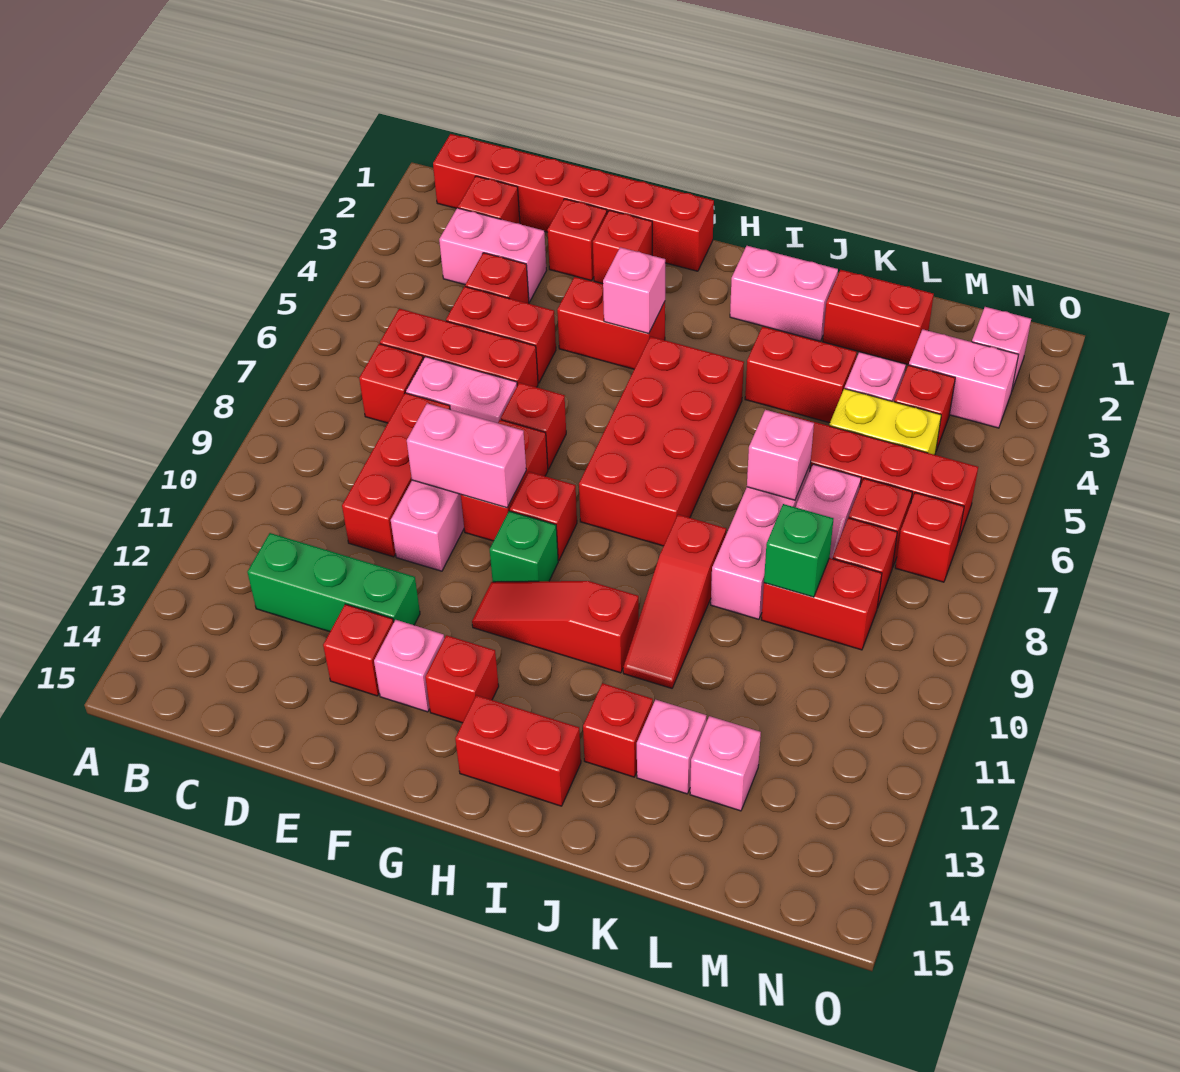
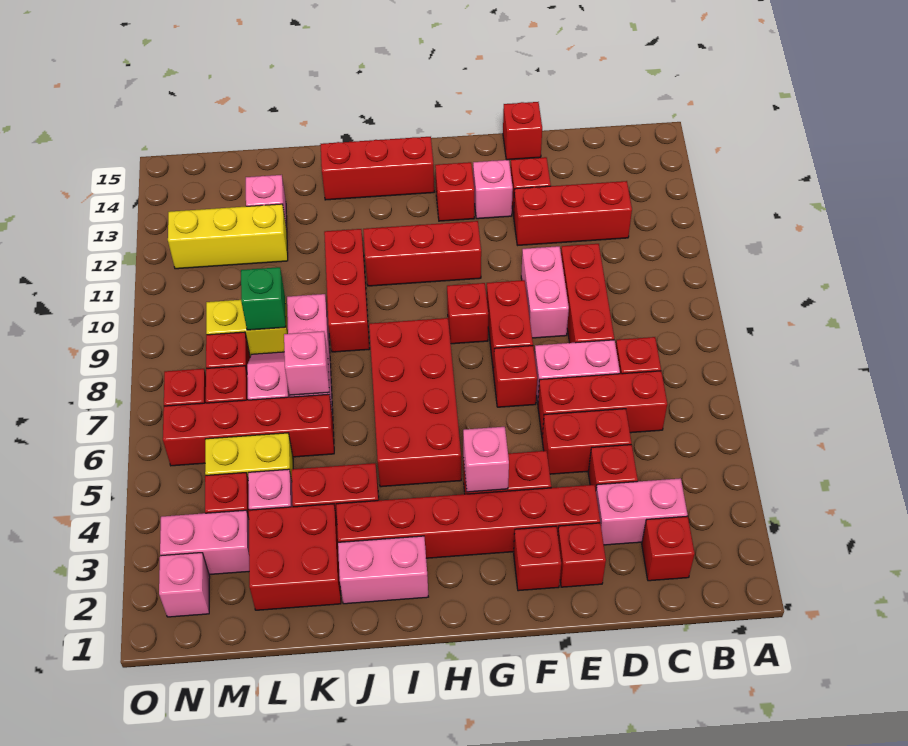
red brick B1:G1 level 1 -> red brick E3:J3 level 1
green brick C12:E12 level 1 -> red brick C12:E12 level 1
pink brick E9:F9 level 2 -> none
green brick G10 level 1 -> none
red slope G11:I11 level 1 top I -> red brick G11:I11 level 1
red brick H14:I14 level 1 -> red brick H14:J14 level 1
red slope J9:J11 level 1 top 9 -> red brick J9:J11 level 1
red brick J13 level 1 -> red brick E15 level 1
red brick K2:L2 level 1 -> red brick K2:L3 level 1
pink brick K13 level 1 -> none
red brick L9:M9 level 1 -> yellow brick L9:M9 level 1
none -> yellow brick L12:N12 level 1

